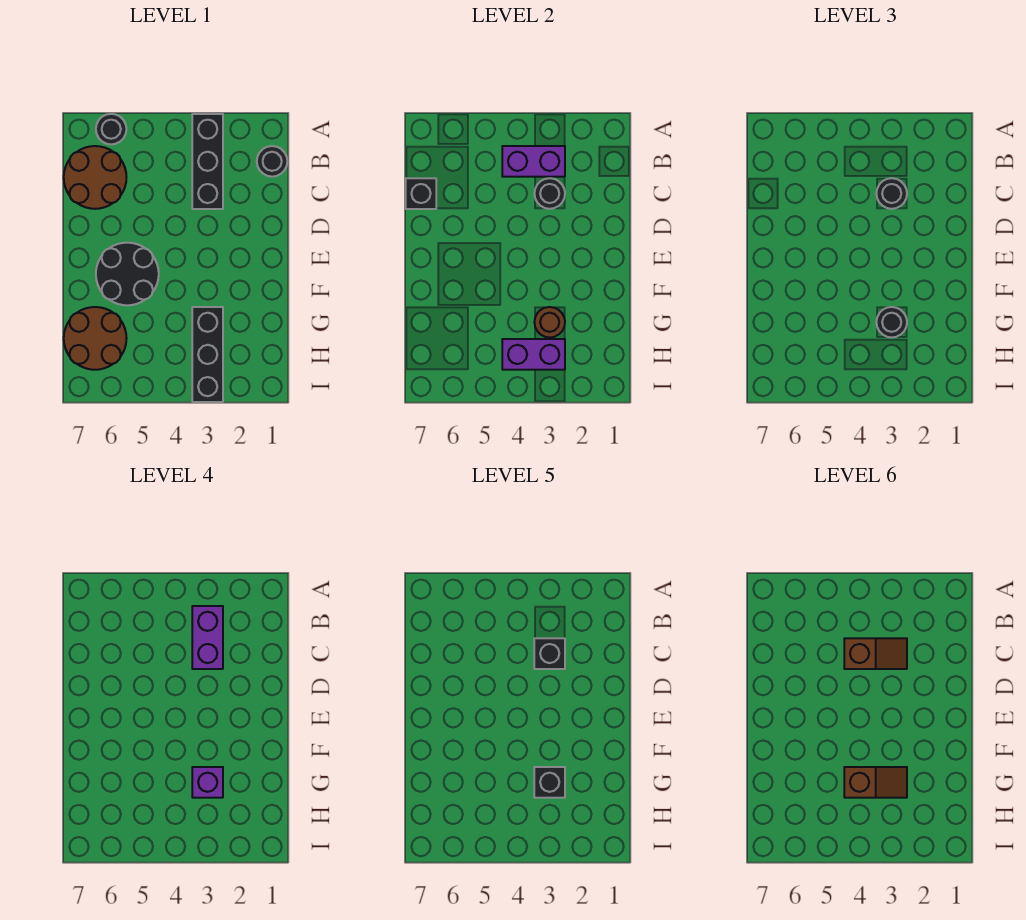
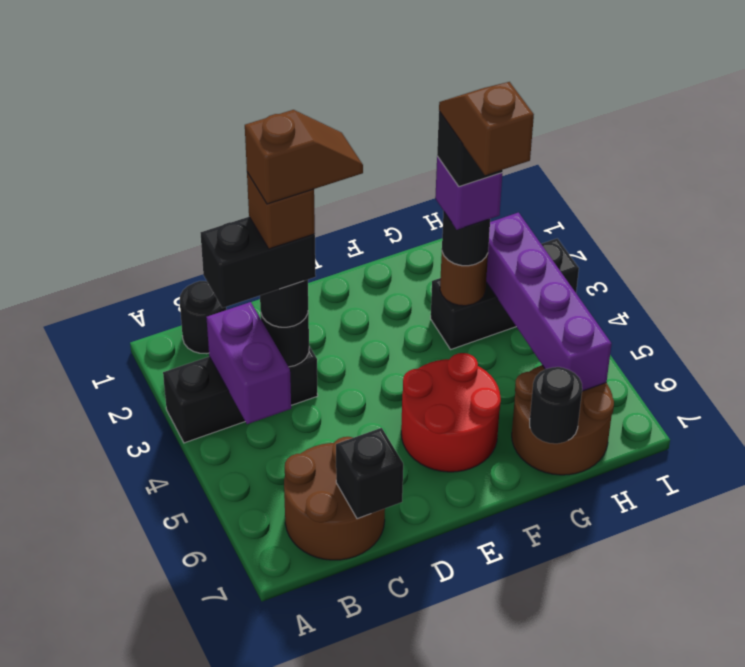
black round brick A6 level 1 -> black round brick G7 level 2
purple brick B3:C3 level 4 -> black brick B3:C3 level 4
black brick C3 level 5 -> brown brick C3 level 5
brown slope C3:C4 level 6 top 4 -> brown slope C3:D3 level 6 top C
black round brick E5:F6 level 1 -> red round brick E5:F6 level 1
purple brick H3:H4 level 2 -> purple brick H3:H6 level 2

